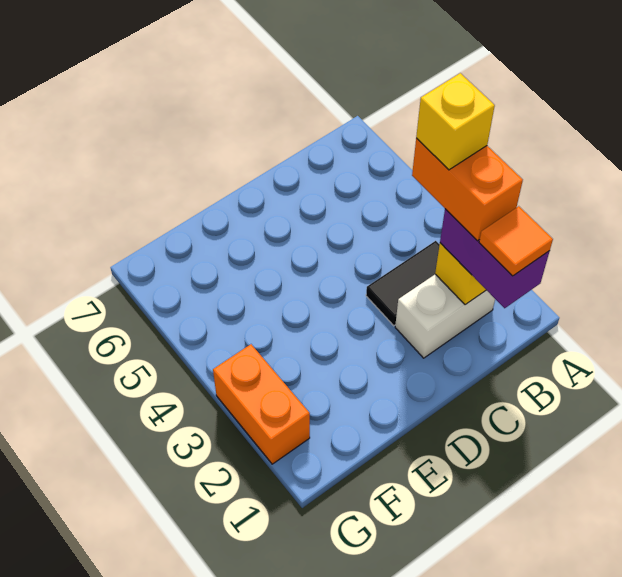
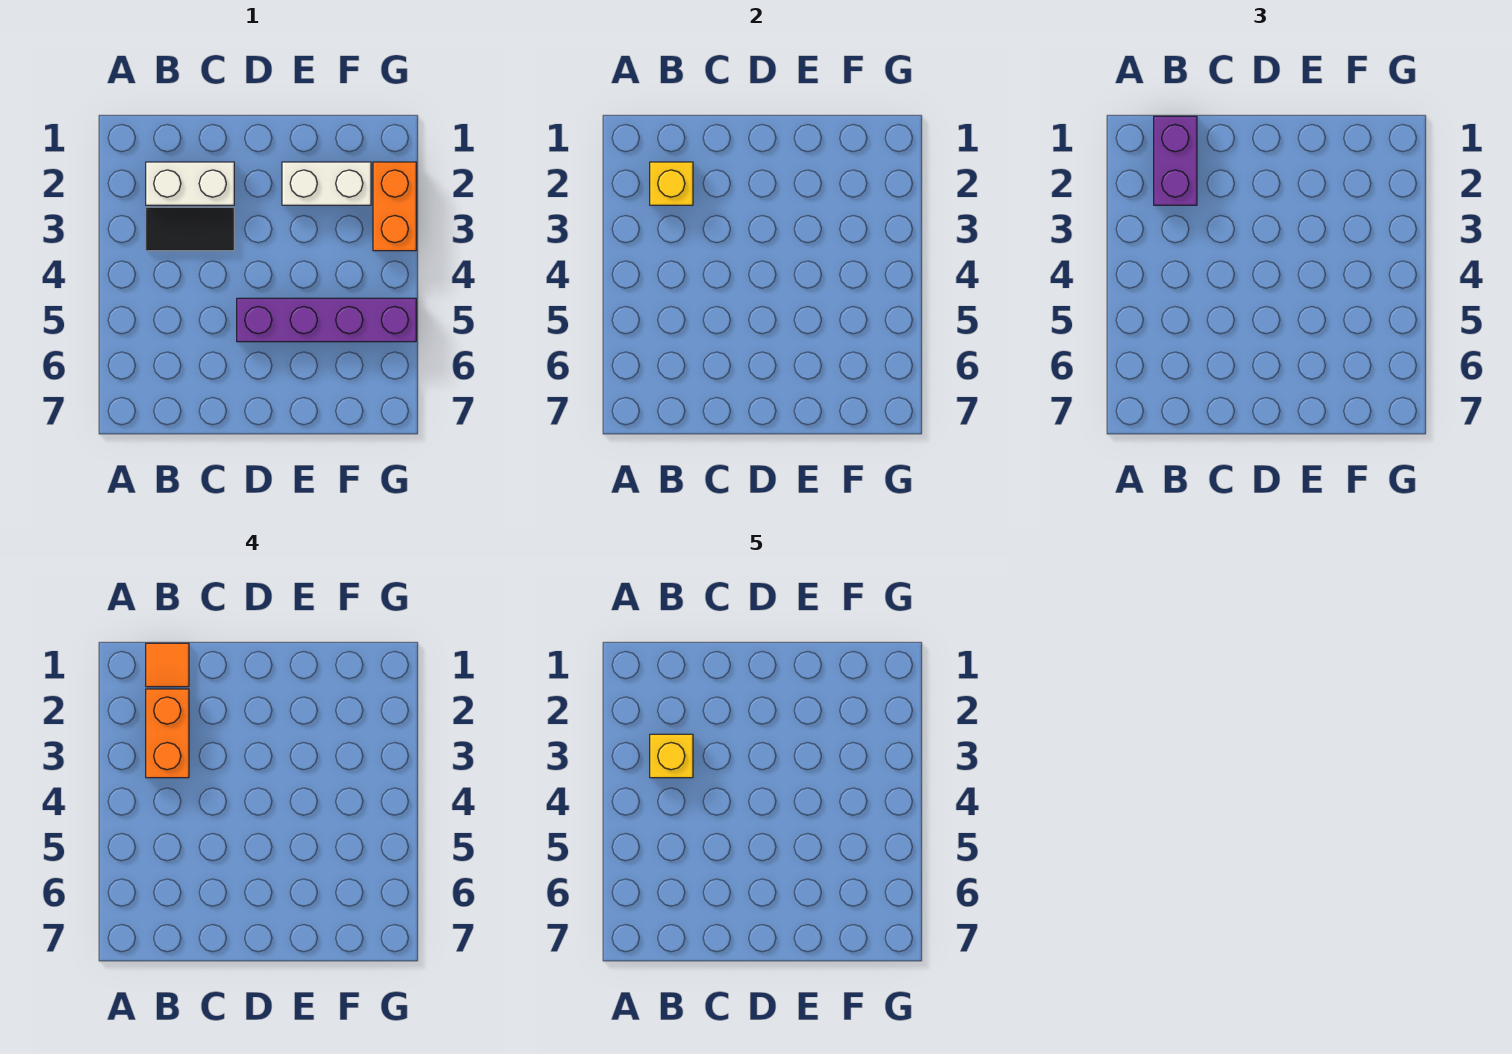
none -> purple brick D5:G5 level 1
none -> white brick E2:F2 level 1

